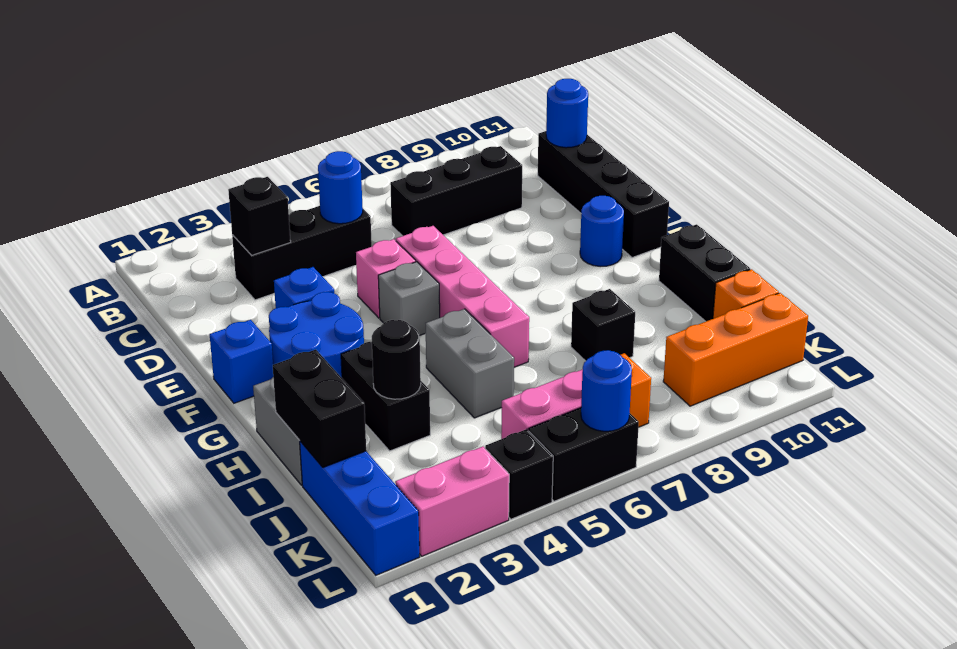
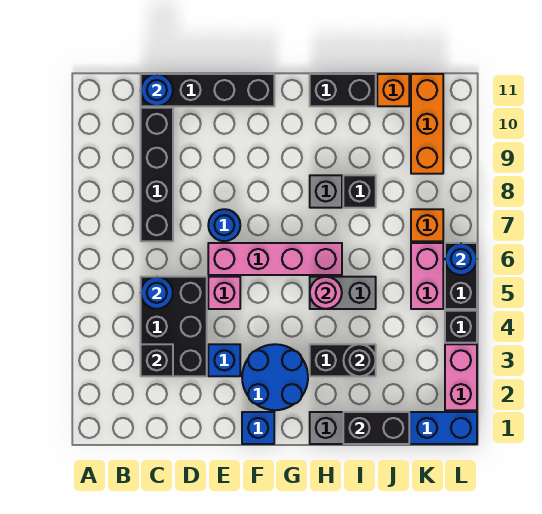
black brick C3:C5 level 1 -> black brick C3:D5 level 1
black brick C7:C9 level 1 -> black brick C7:C10 level 1
grey brick F5 level 1 -> grey brick H8 level 1
blue round brick F10 level 1 -> blue round brick E7 level 1
none -> pink round brick H5 level 2

